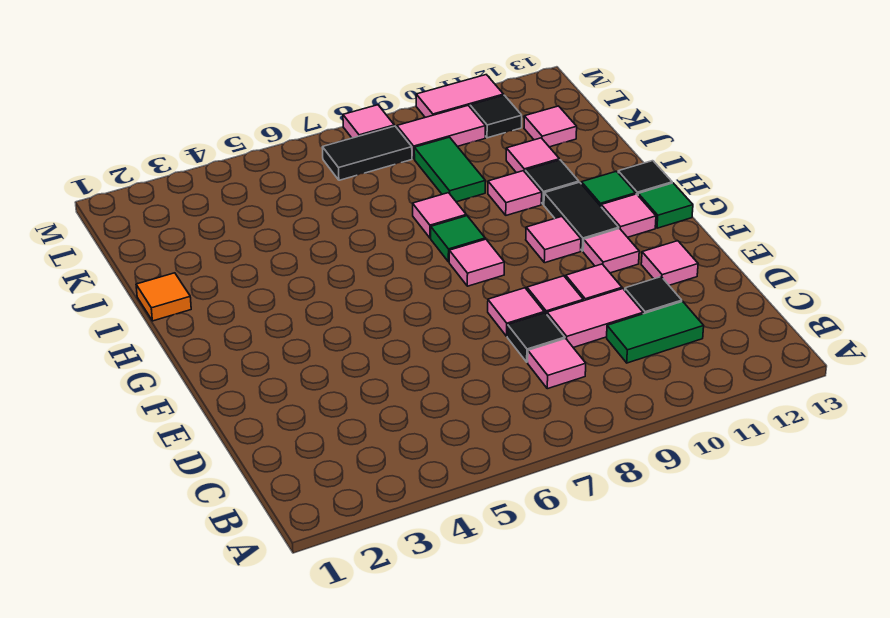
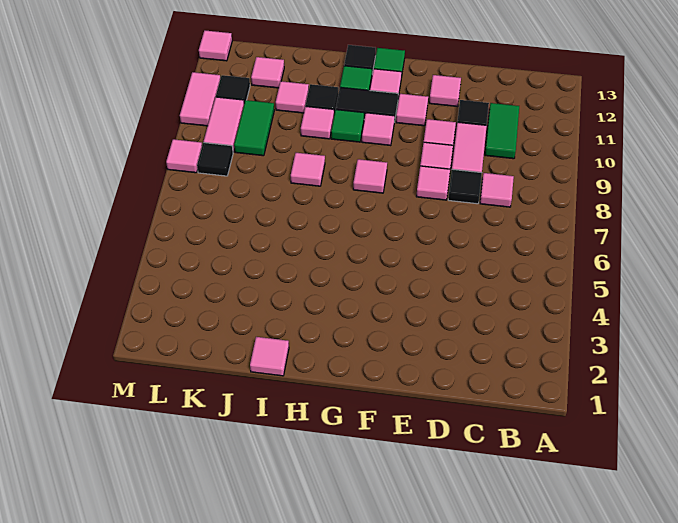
green tile H8 level 1 -> green tile H10 level 1
orange tile I1 level 1 -> pink tile I1 level 1
green tile J9:K9 level 1 -> green tile K9:K10 level 1
black tile L7:L8 level 1 -> black tile L8 level 1
none -> pink tile M13 level 1

